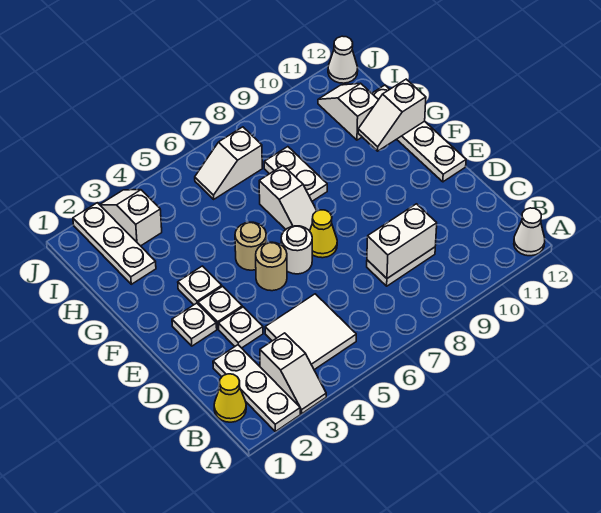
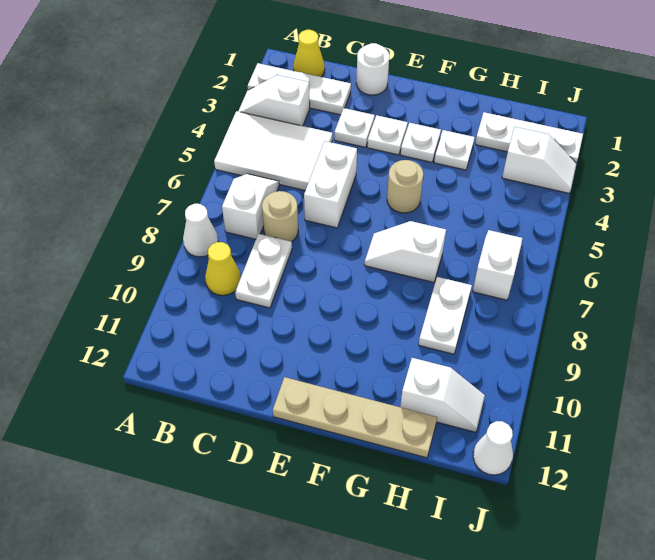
white cone A12 level 1 -> white cone A8 level 1
white tile B4:C5 level 1 -> white tile A4:C5 level 1
white brick C8:C9 level 2 -> white brick D5:D6 level 1
white plate E2 level 1 -> white plate G3 level 1
tan round brick E5 level 1 -> tan round brick C7 level 1
white round brick E6 level 1 -> white round brick D1 level 1
yellow cone E7 level 1 -> yellow cone B9 level 1
white plate E12:H12 level 1 -> tan plate E12:H12 level 1
white plate G8:H8 level 1 -> white plate H8:H9 level 1
white slope G11:G12 level 2 top 12 -> white slope B6:B7 level 1 top 7

